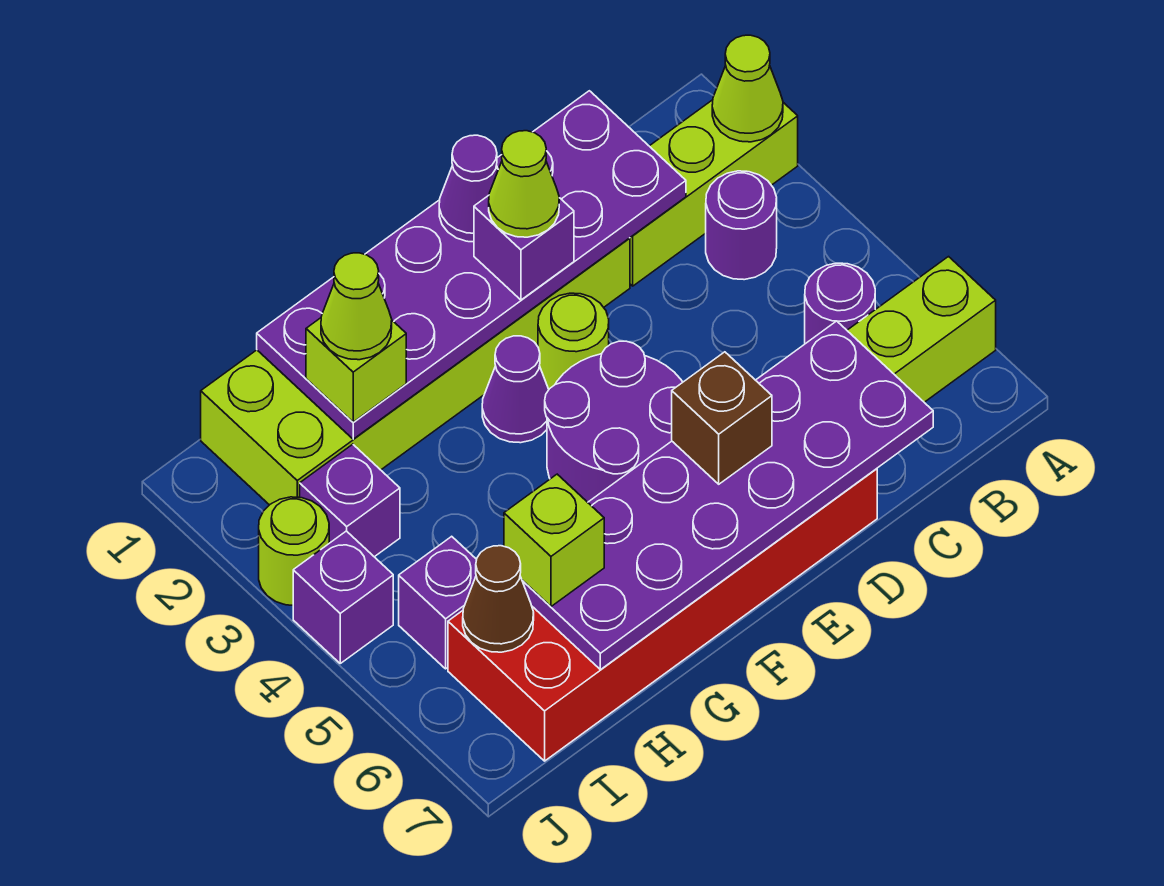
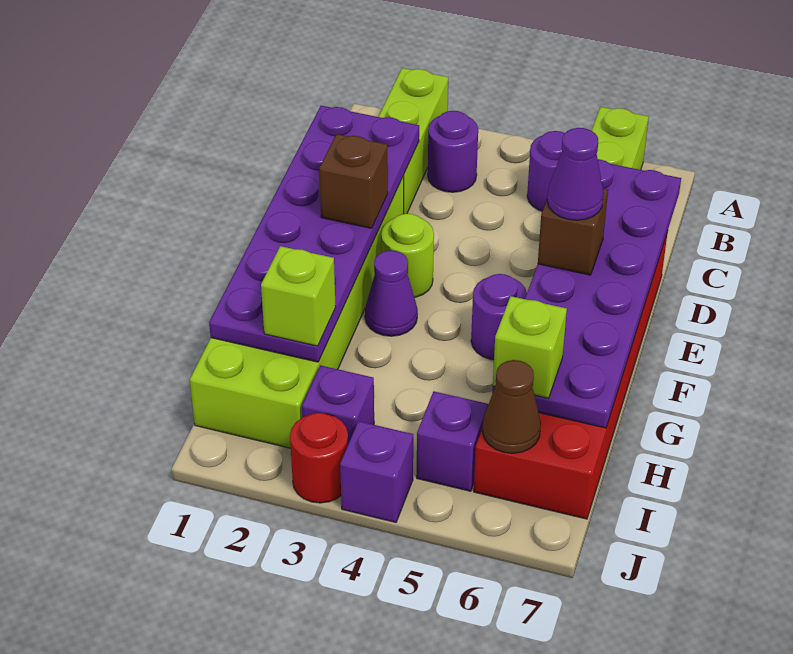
lime cone A2 level 2 -> none
purple cone E1 level 3 -> purple cone E6 level 4
purple brick E2 level 3 -> brown brick E2 level 3
lime cone E2 level 4 -> none
purple round brick E4:F5 level 1 -> purple round brick F5 level 1
lime cone H2 level 4 -> none
lime round brick J3 level 1 -> red round brick J3 level 1

